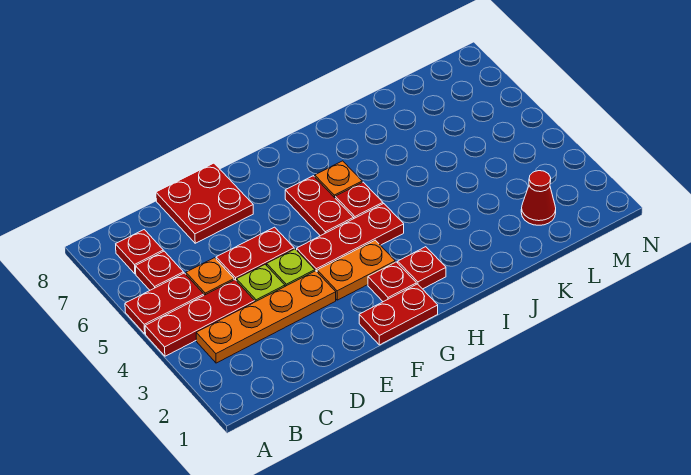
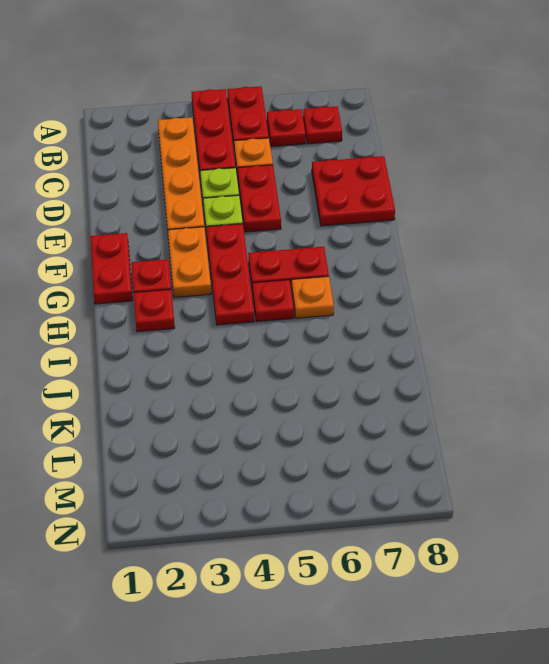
red cone L2 level 1 -> none

